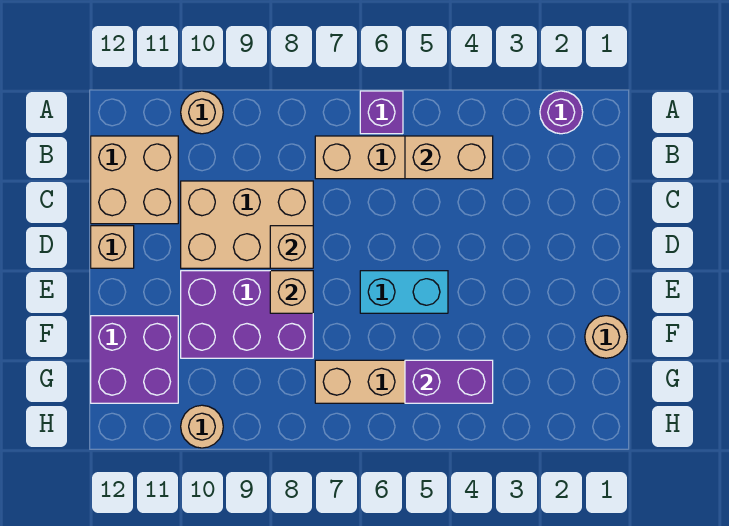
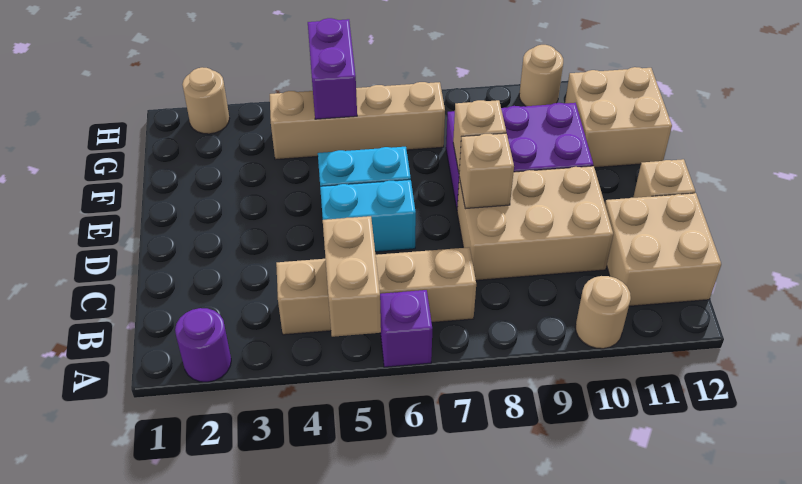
tan brick B4:B5 level 2 -> tan brick A5:B5 level 2
none -> cyan brick D5:D6 level 1
tan round brick F1 level 1 -> tan round brick H2 level 1
purple brick F11:G12 level 1 -> tan brick F11:G12 level 1
purple brick G4:G5 level 2 -> purple brick G5:H5 level 2

